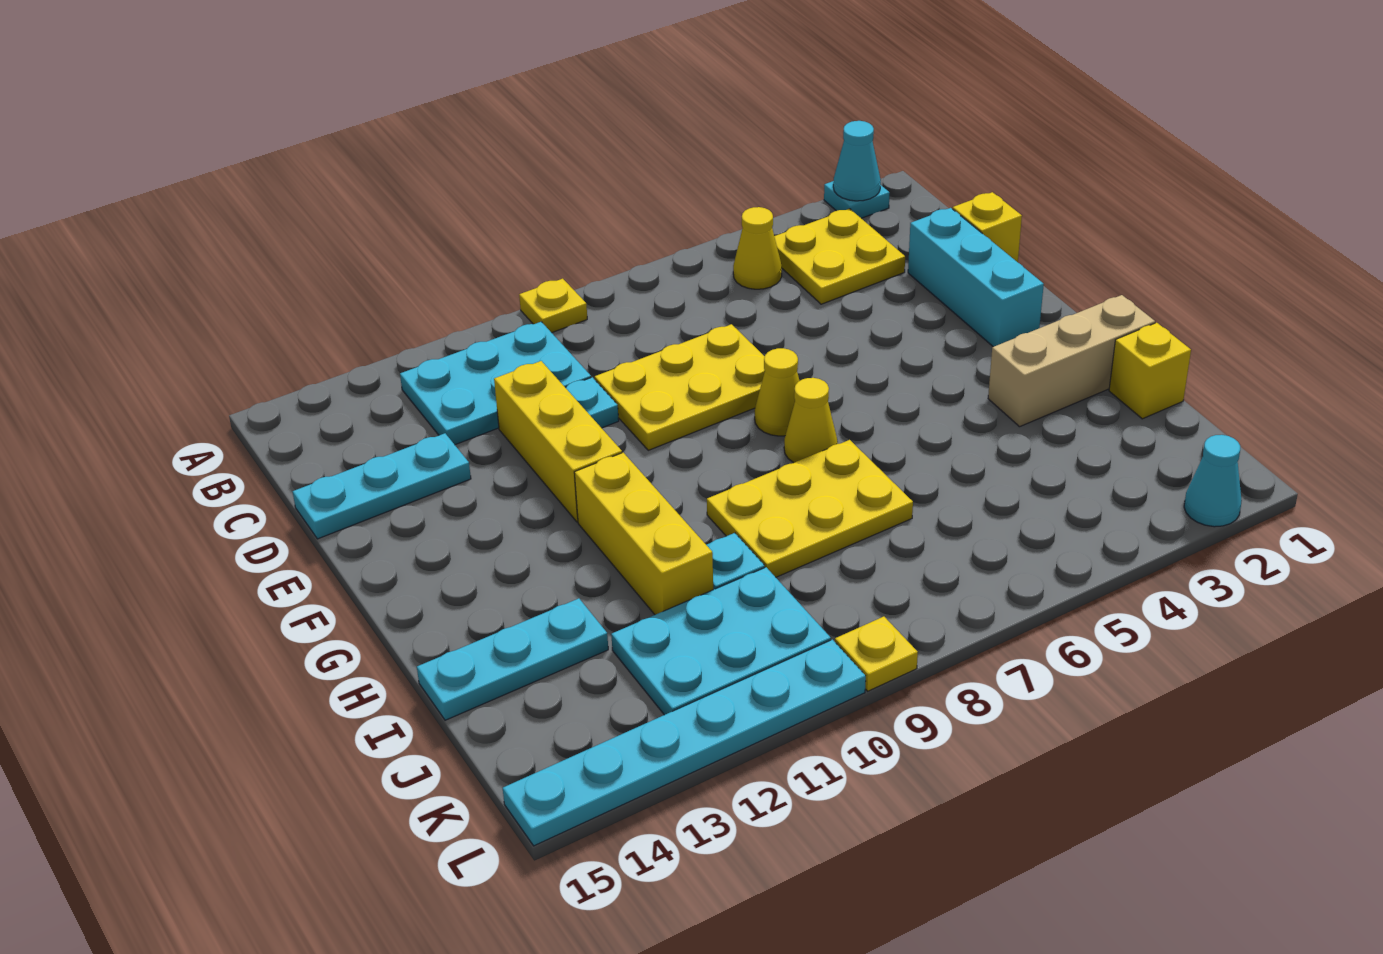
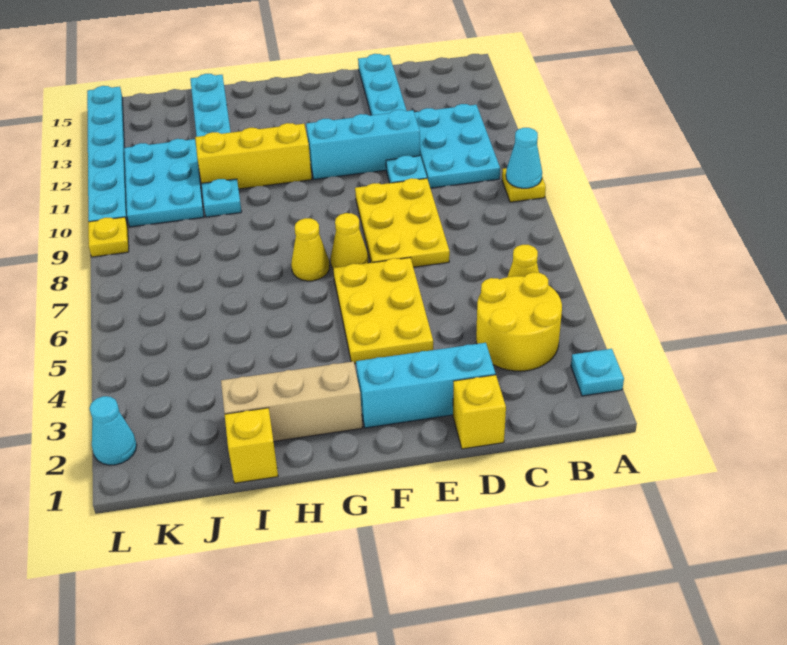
cyan cone A2 level 2 -> cyan cone A9 level 2
yellow plate B3:C4 level 1 -> yellow round brick B3:C4 level 1
yellow brick D11:F11 level 1 -> cyan brick D11:F11 level 1
tan brick H1:H3 level 1 -> tan brick G2:I2 level 1
yellow plate H7:I9 level 1 -> yellow plate E4:F6 level 1

